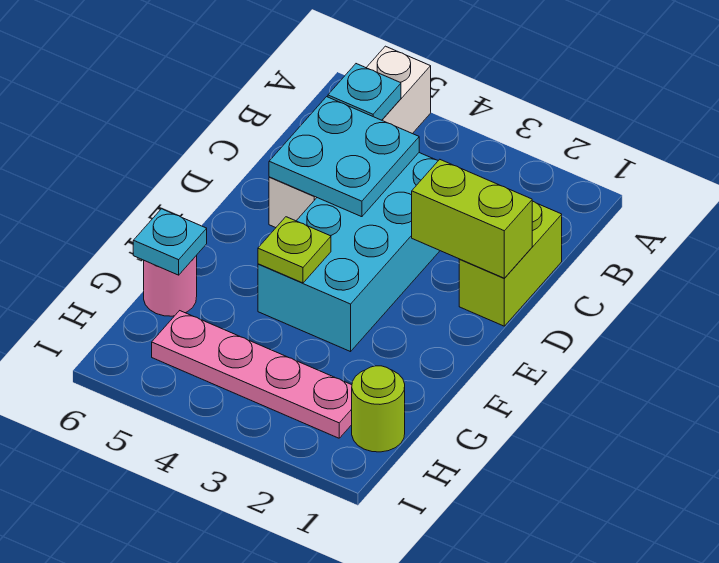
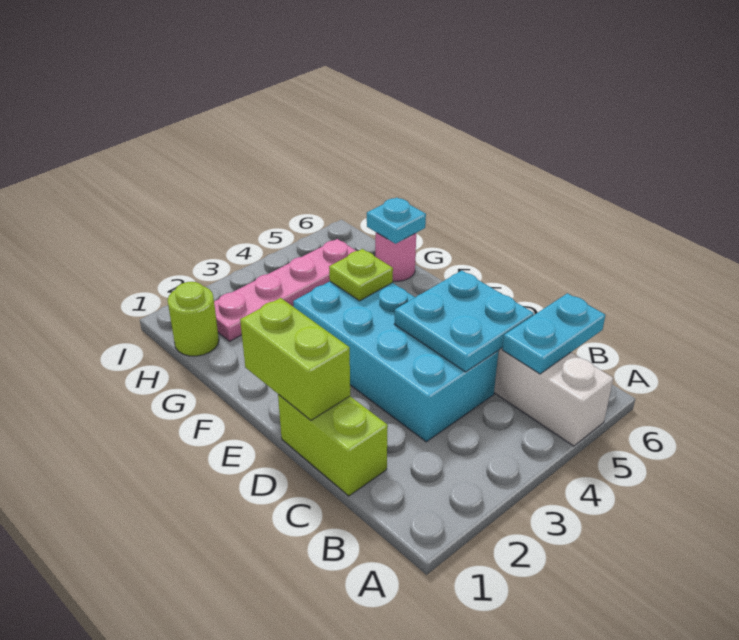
cyan plate B5 level 2 -> cyan plate B5:B6 level 2
lime brick D1:D2 level 2 -> lime brick D1:E1 level 2

